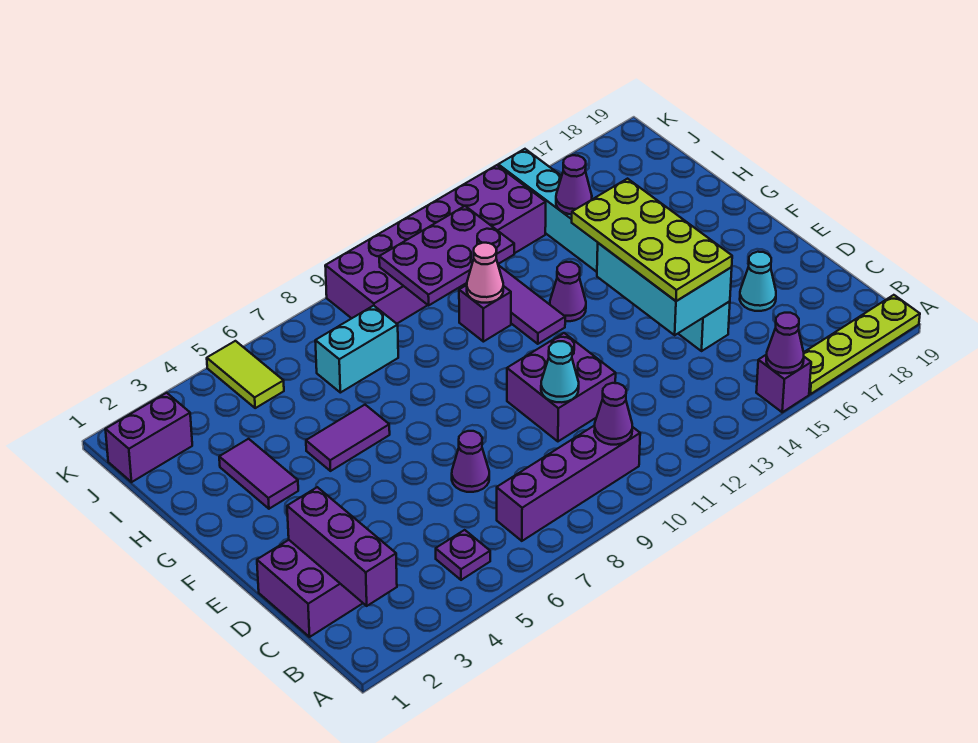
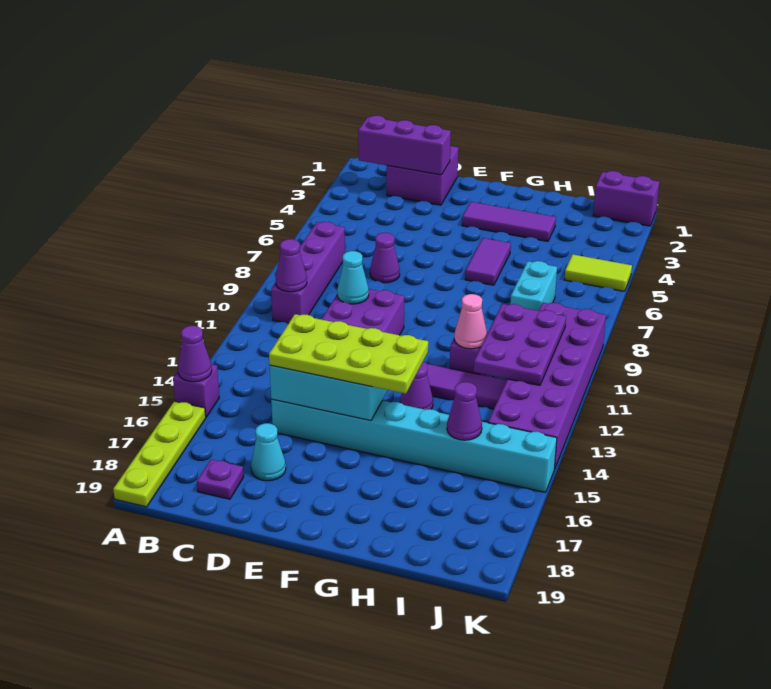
purple plate B5 level 1 -> purple plate C18 level 1
purple tile G3:H3 level 1 -> purple tile F3:H3 level 1
purple brick J1:J2 level 1 -> purple brick J1:K1 level 1

